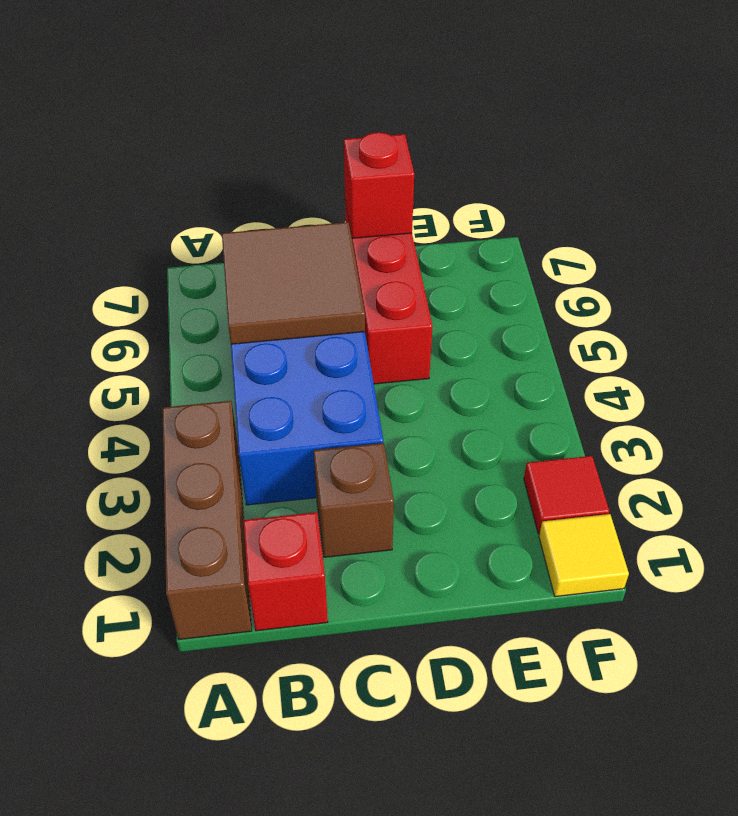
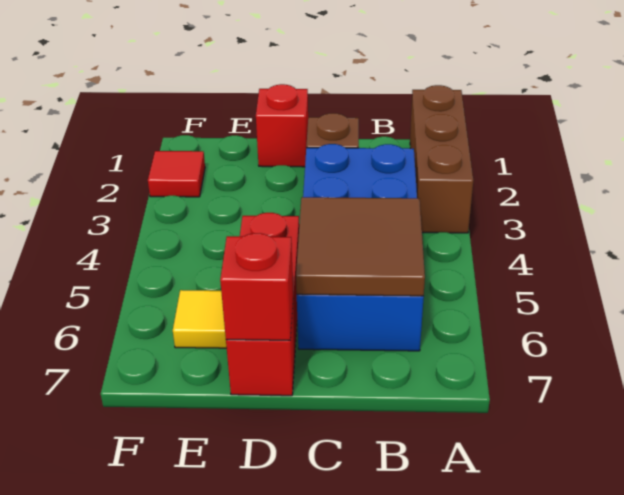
red brick B1 level 1 -> red brick D1 level 1
yellow tile F1 level 1 -> yellow tile E6 level 1

